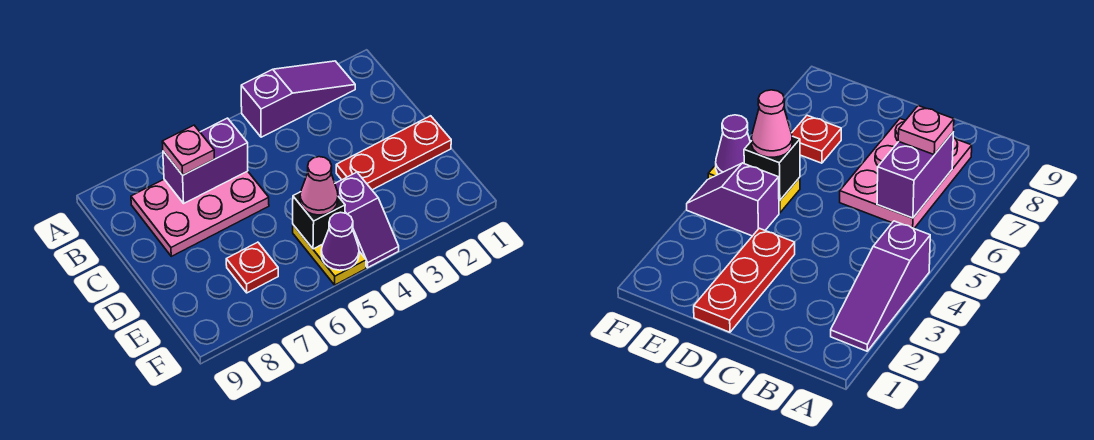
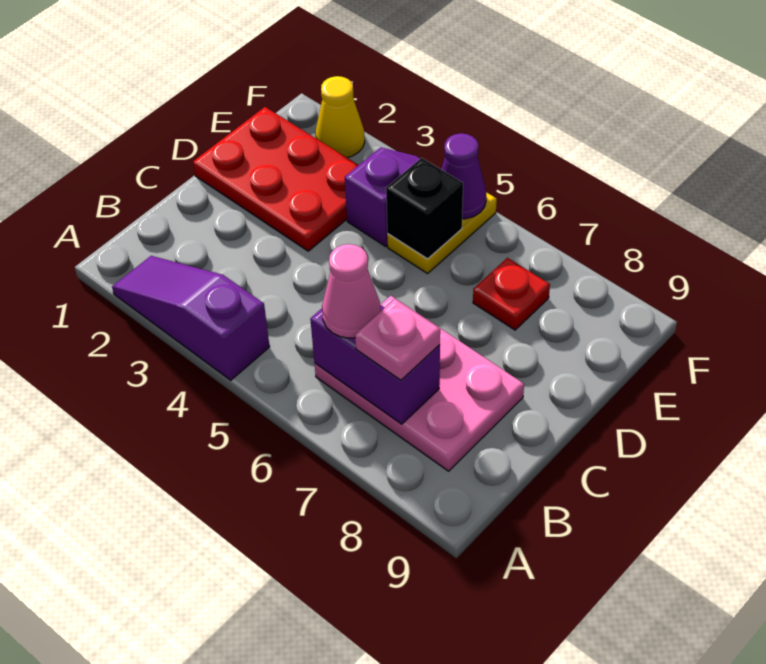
red plate D1:D3 level 1 -> red plate D1:E3 level 1
pink cone E5 level 3 -> pink cone B6 level 3
none -> yellow cone F2 level 1

